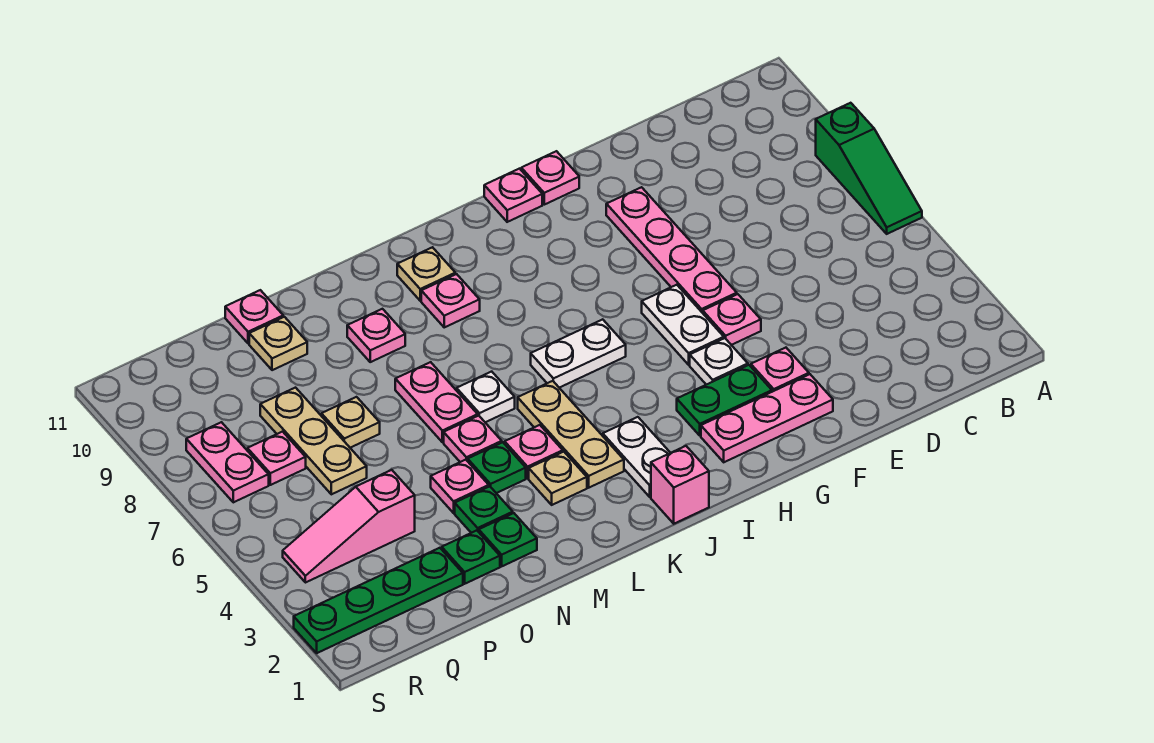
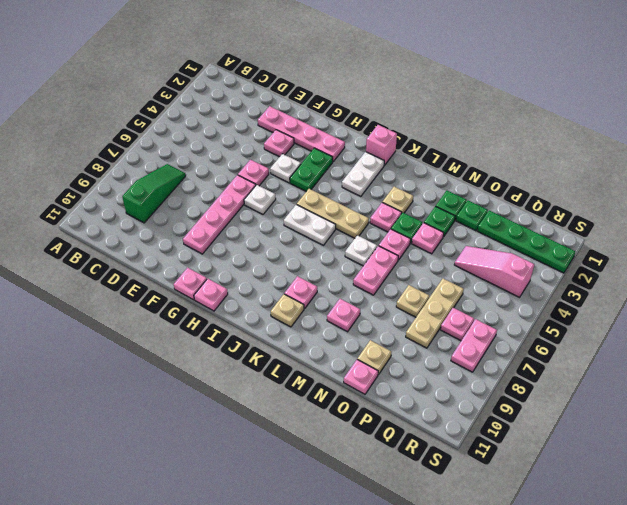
green slope A6:A8 level 1 top 8 -> green slope C7:C9 level 1 top 9
pink plate F2:H2 level 1 -> pink plate E2:H2 level 1
green plate G3:H3 level 1 -> green plate H3:H4 level 1
white plate G5:G6 level 1 -> white plate G6 level 1
tan plate K3:K5 level 1 -> tan plate I5:K5 level 1
pink slope P4:R4 level 1 top P -> pink slope P4:R4 level 1 top R

